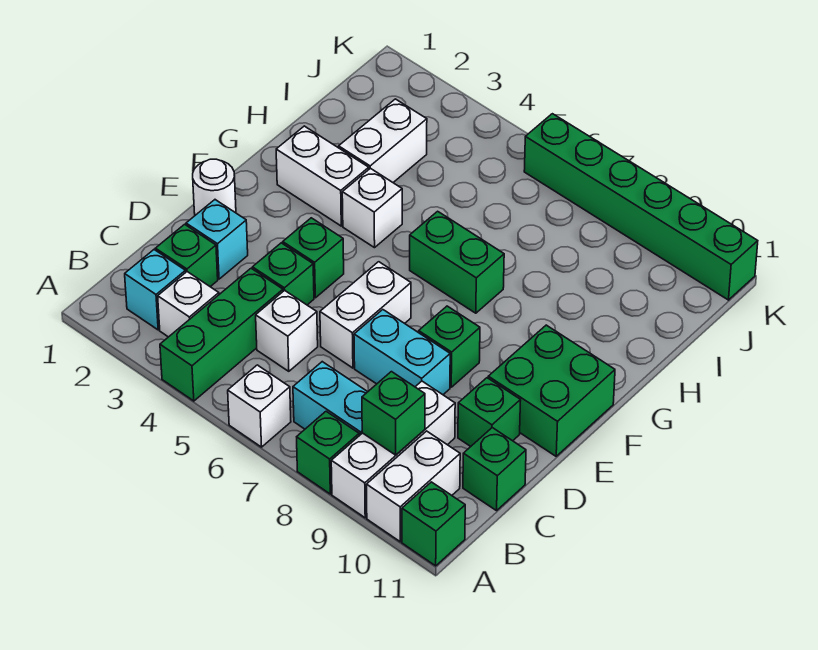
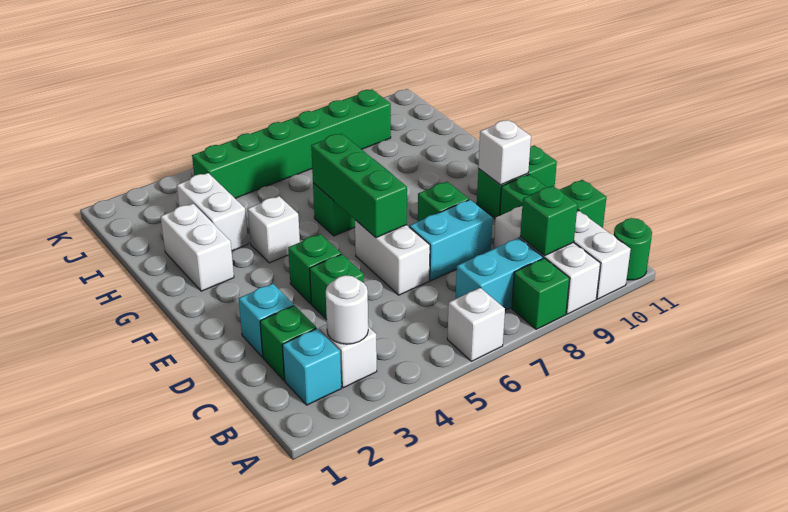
green brick A4:C4 level 1 -> green brick E6:G6 level 2
green brick A11 level 1 -> green round brick A11 level 1
white brick C5 level 1 -> white brick E10 level 2
white round brick E1 level 1 -> white round brick B3 level 2
green brick E10:F11 level 1 -> green brick E10:E11 level 1
white brick G2:G3 level 1 -> white brick G2:H2 level 1
green brick K6:K11 level 1 -> green brick J4:J9 level 1

